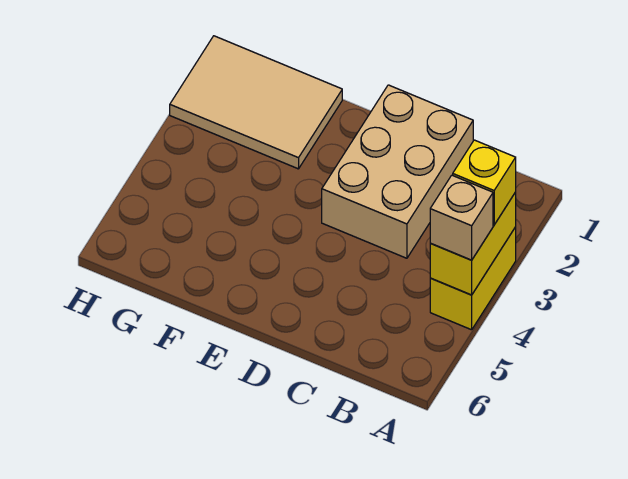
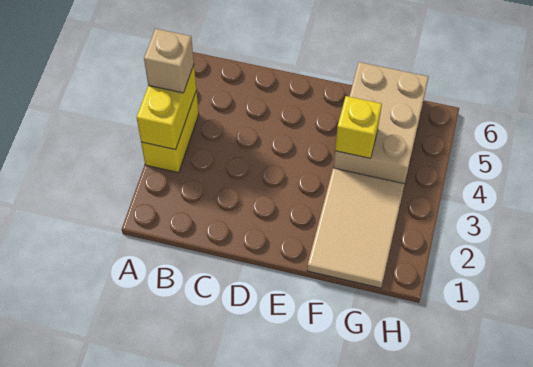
yellow brick A3 level 3 -> yellow brick F4 level 2
tan brick C1:D3 level 1 -> tan brick F4:G6 level 1
tan tile F1:H2 level 1 -> tan tile F1:G3 level 1

